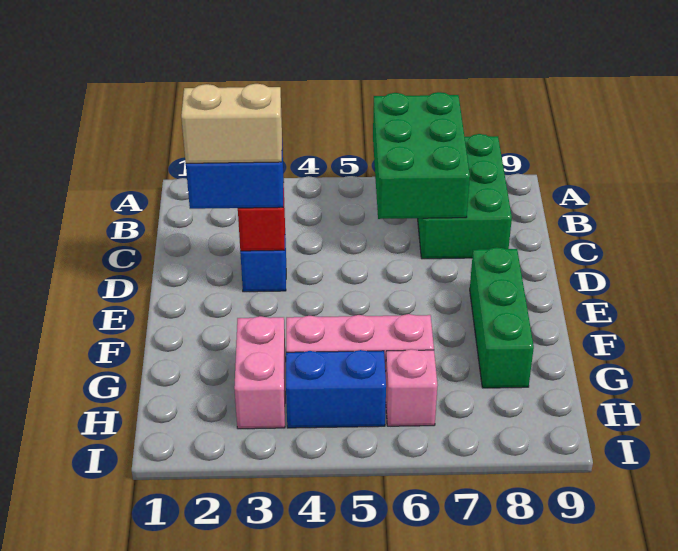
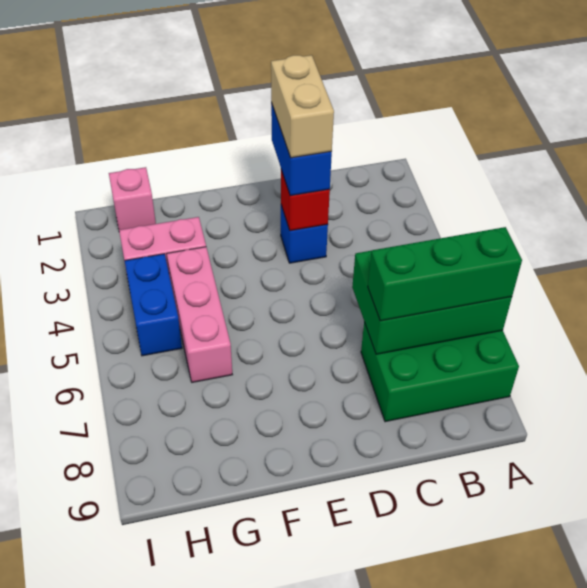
green brick E8:G8 level 1 -> green brick A7:C7 level 3
pink brick H6 level 1 -> pink brick H1 level 1

